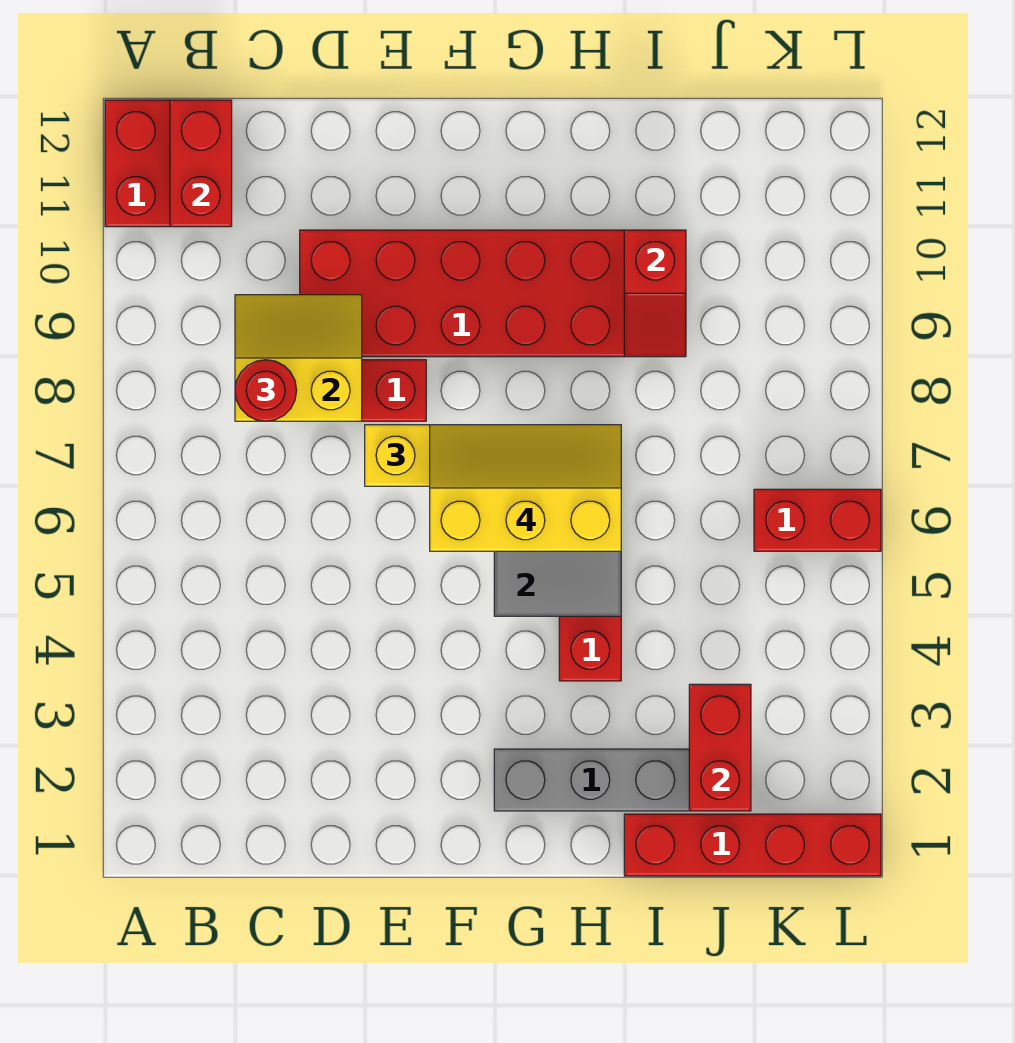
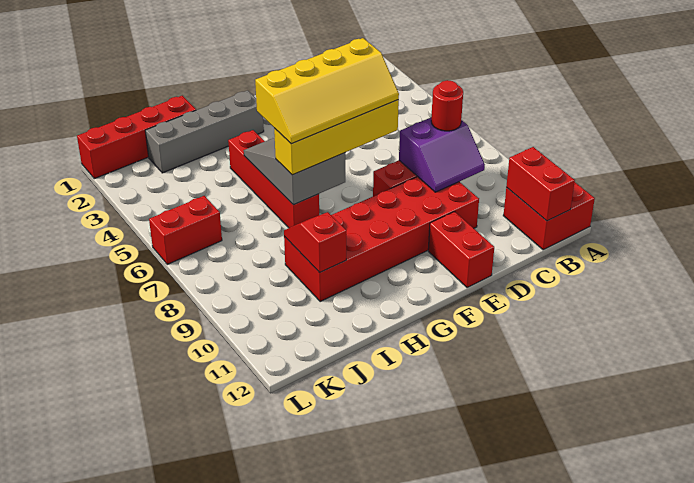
yellow slope C8:D9 level 2 top 8 -> purple slope C8:D9 level 2 top 8
yellow slope F6:H7 level 4 top 6 -> yellow slope E6:H7 level 4 top 6
red brick J2:J3 level 2 -> red brick E11:E12 level 1

